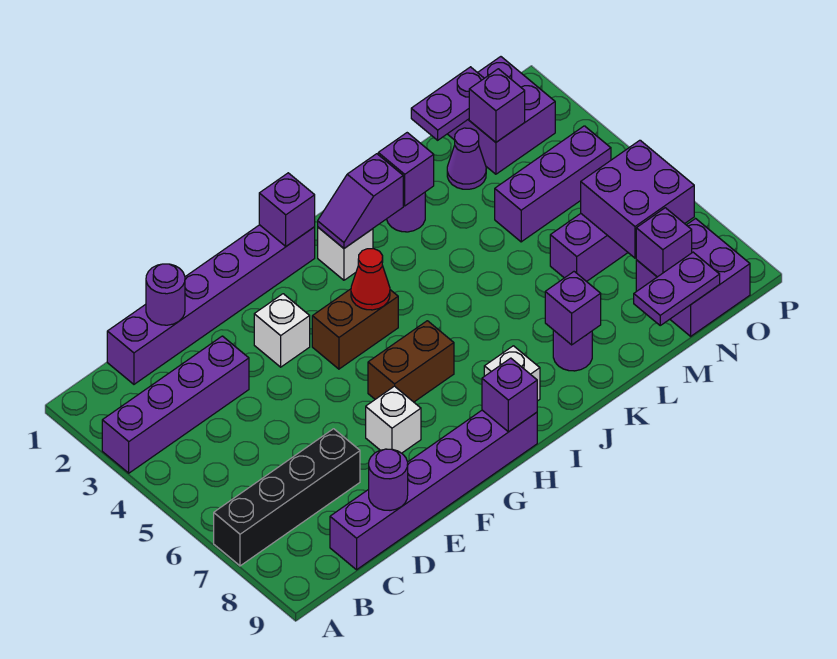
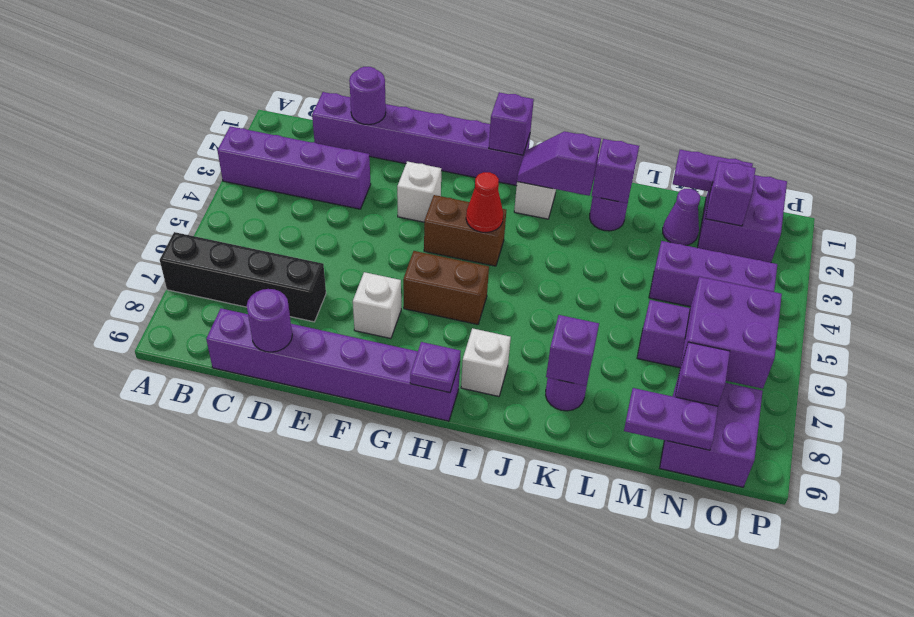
purple brick H9 level 2 -> purple plate H9 level 2

